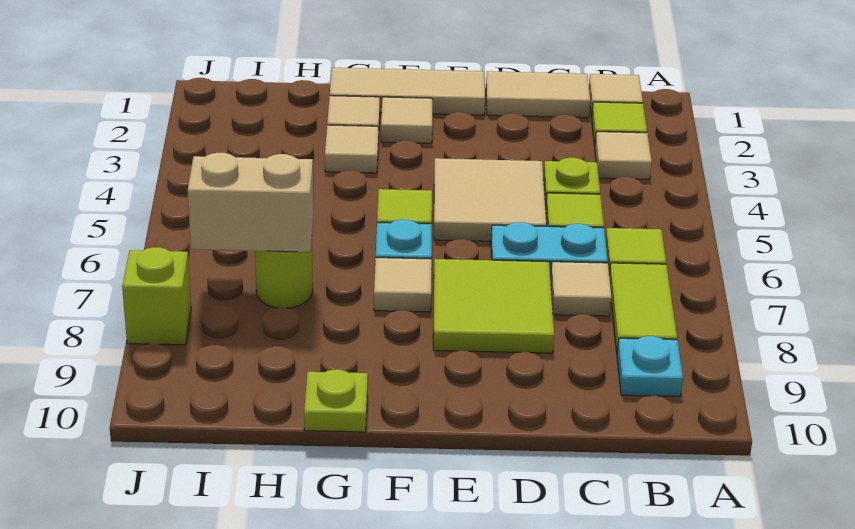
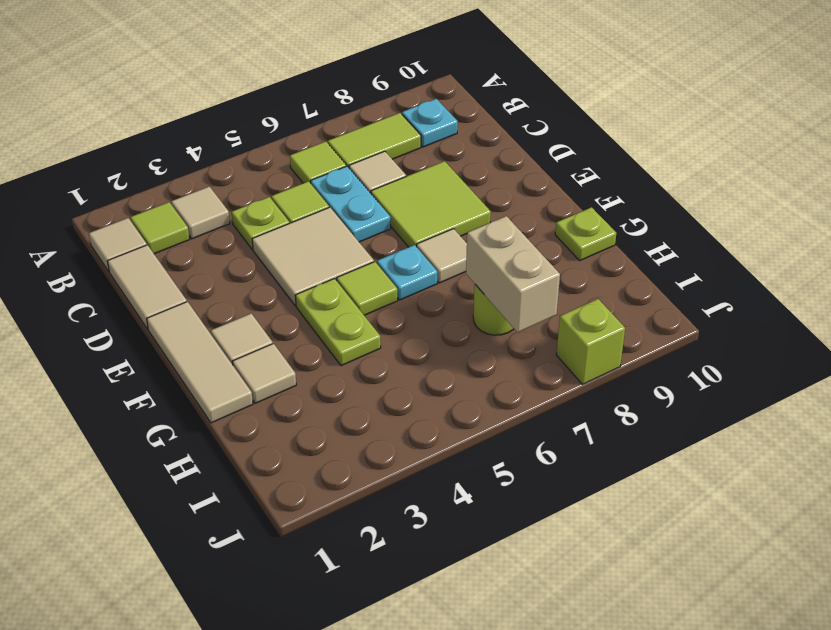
none -> lime plate F4:G4 level 1
tan tile G3 level 1 -> none

